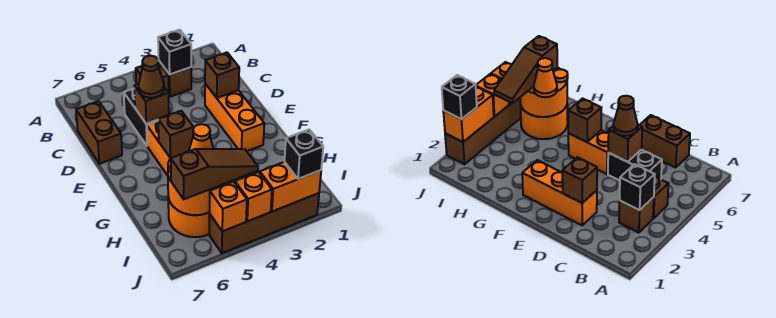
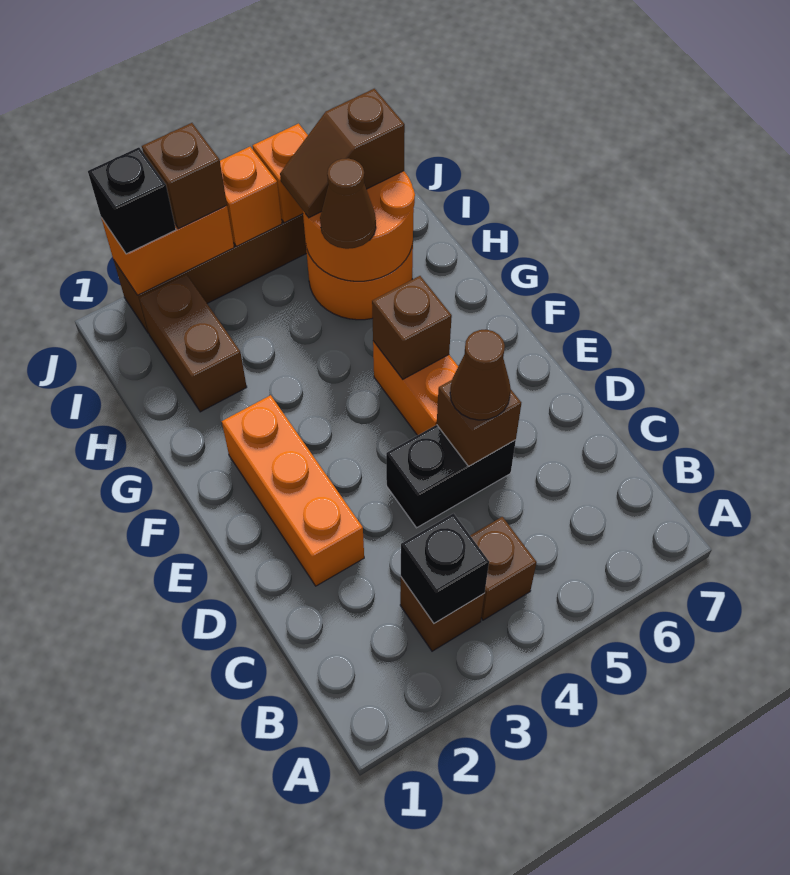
black brick C5:D5 level 1 -> black brick D4:D5 level 1
brown brick C7:D7 level 1 -> brown brick H2:I2 level 1
brown brick D2 level 2 -> brown brick J3 level 3
orange cone H5 level 3 -> brown cone H5 level 3
brown slope I4:I6 level 3 top 6 -> brown slope I5:I6 level 3 top 6

